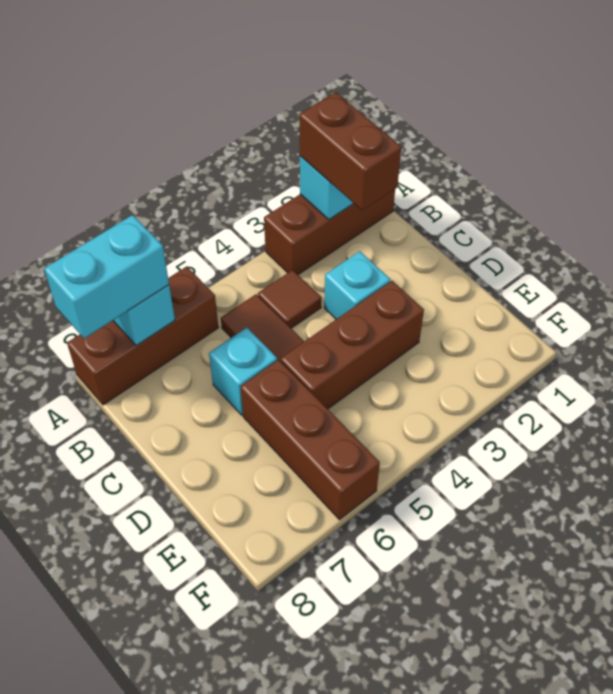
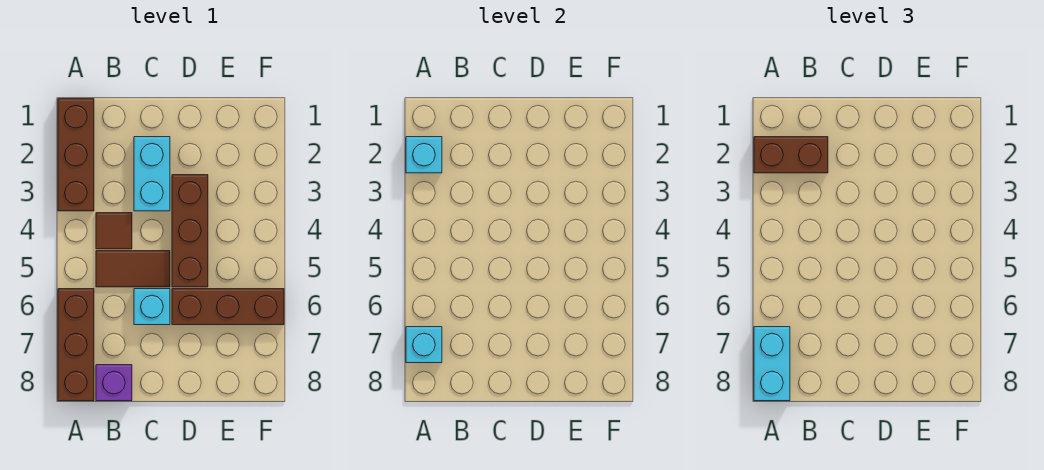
none -> purple brick B8 level 1
cyan brick C3 level 1 -> cyan brick C2:C3 level 1

